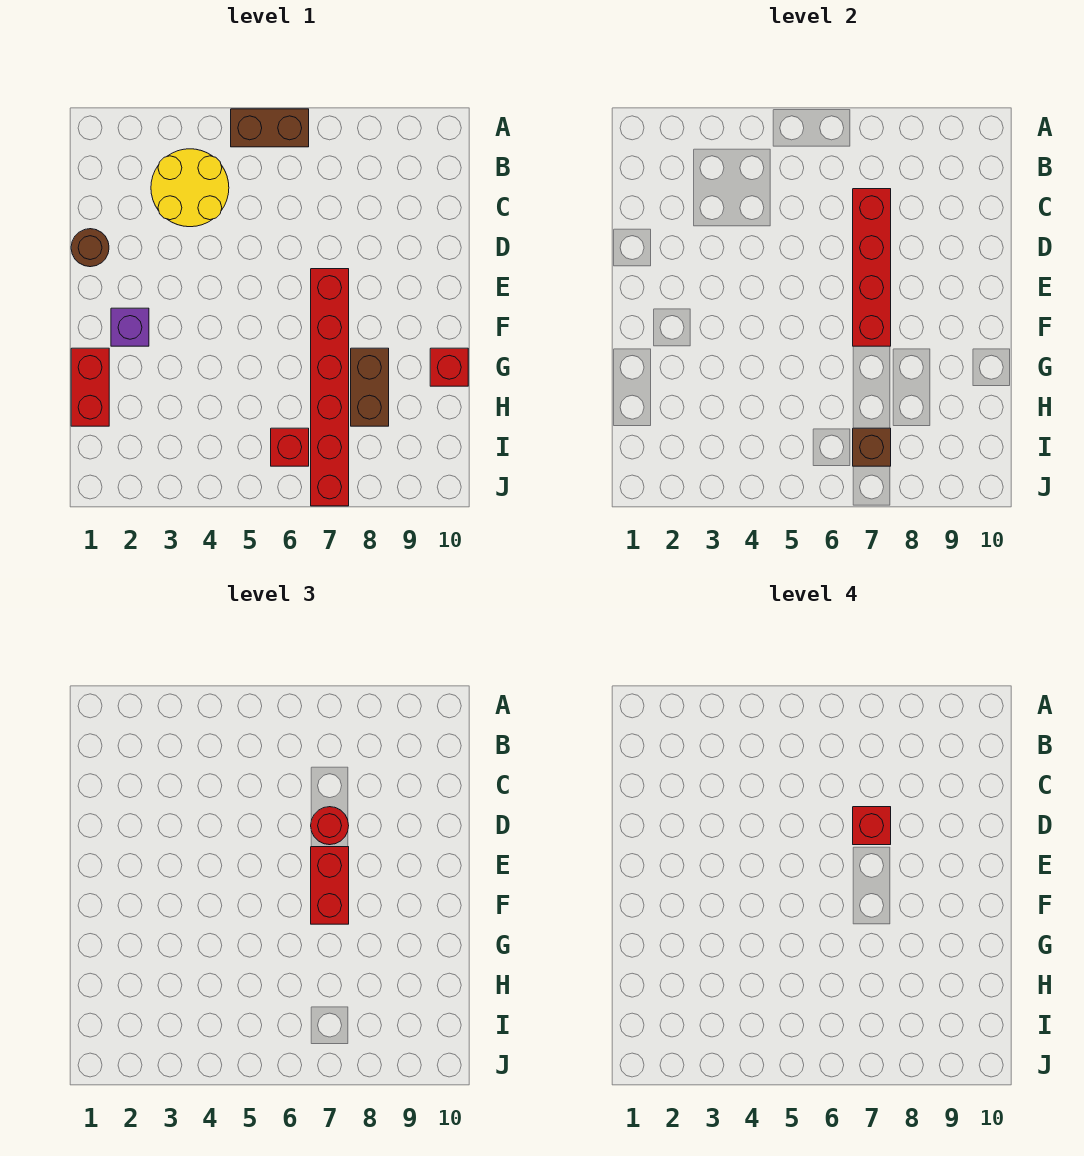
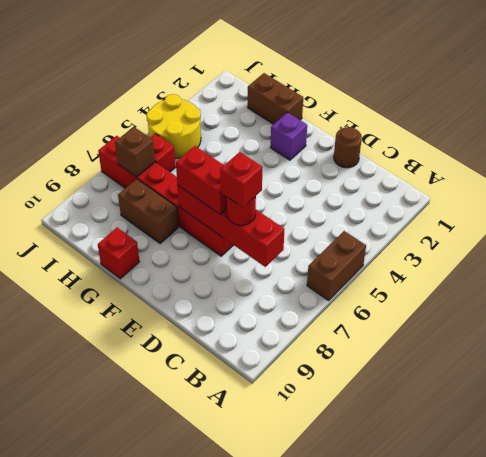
yellow round brick B3:C4 level 1 -> yellow round brick I4:J5 level 1
red brick G1:H1 level 1 -> brown brick G1:H1 level 1

